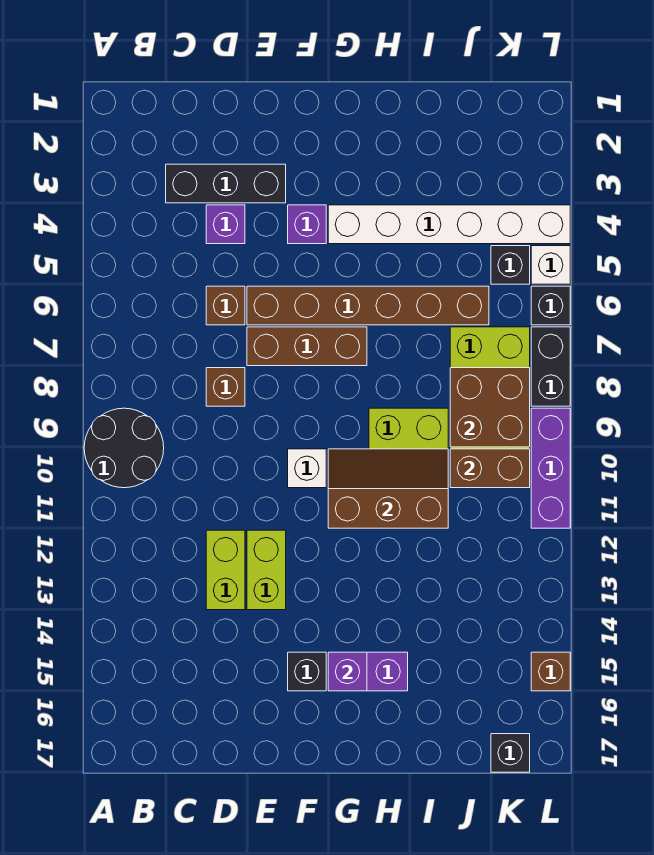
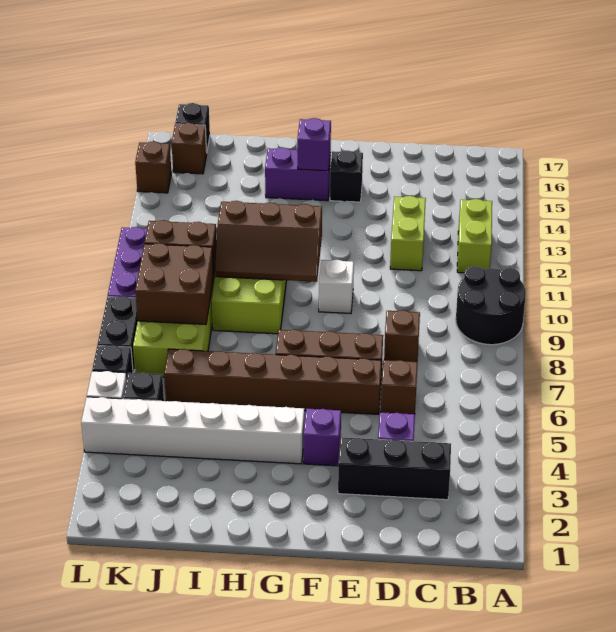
lime brick E12:E13 level 1 -> lime brick B12:B13 level 1
none -> brown brick K16 level 1

